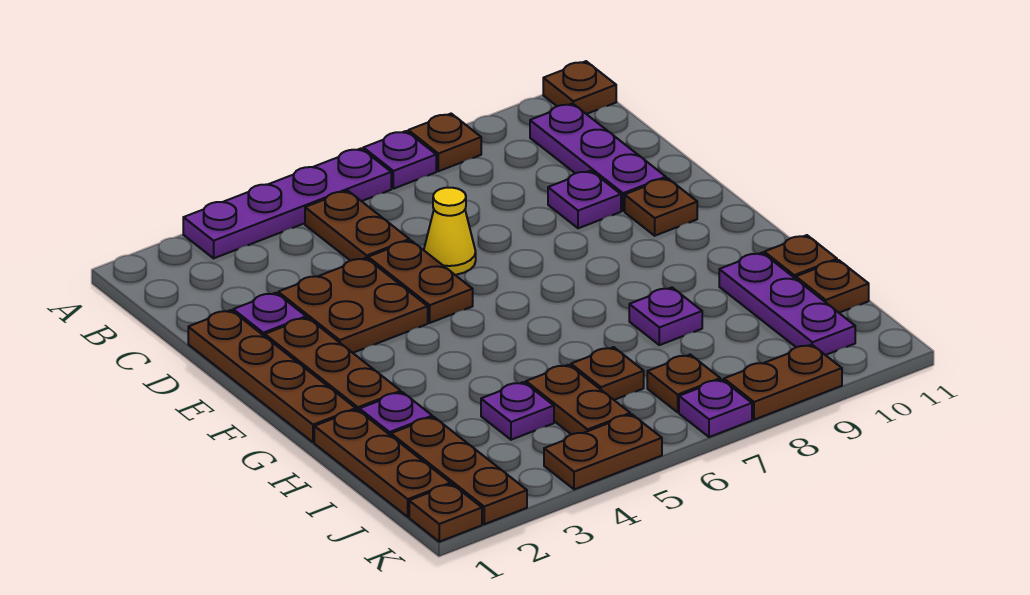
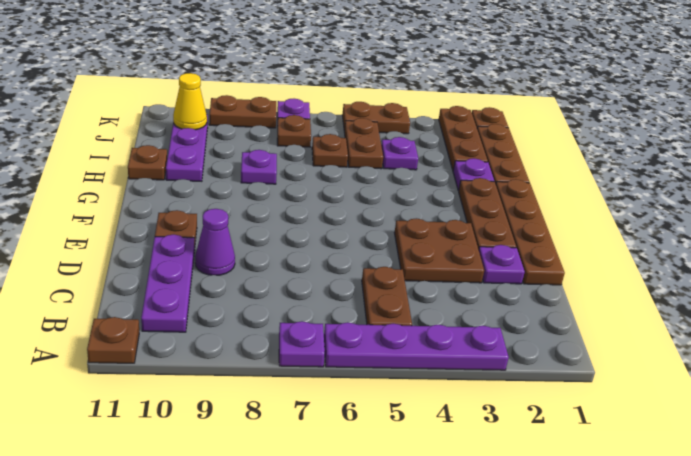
brown plate A8 level 1 -> none
brown plate D5:E5 level 1 -> none
yellow cone D6 level 1 -> yellow cone J10 level 2
purple plate D9 level 1 -> purple cone D9 level 1
brown plate I11 level 1 -> none

